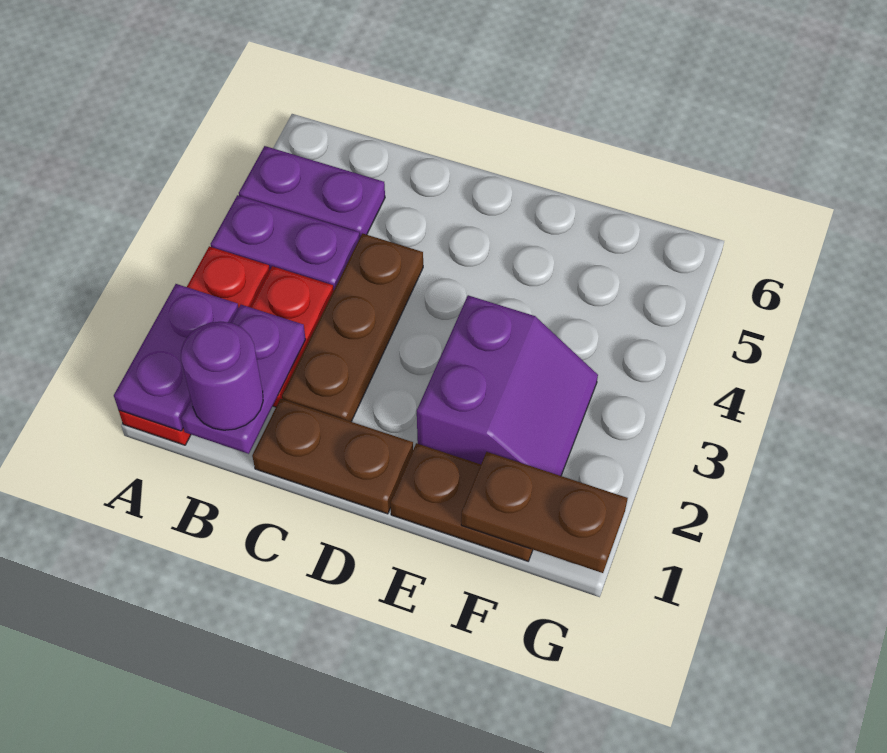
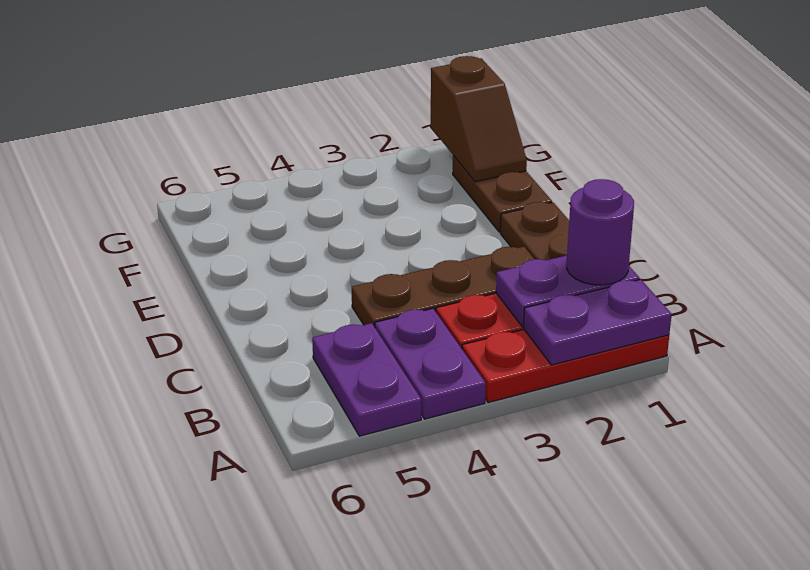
purple slope E2:F3 level 1 top E -> none
brown plate F1:G1 level 2 -> brown slope F1:G1 level 2 top G

